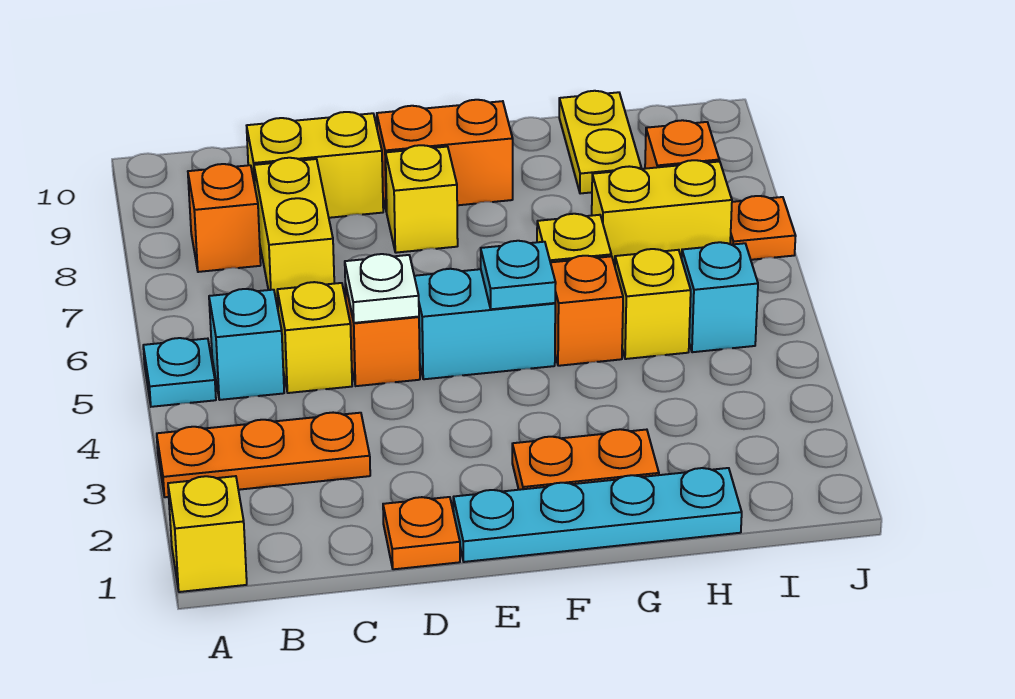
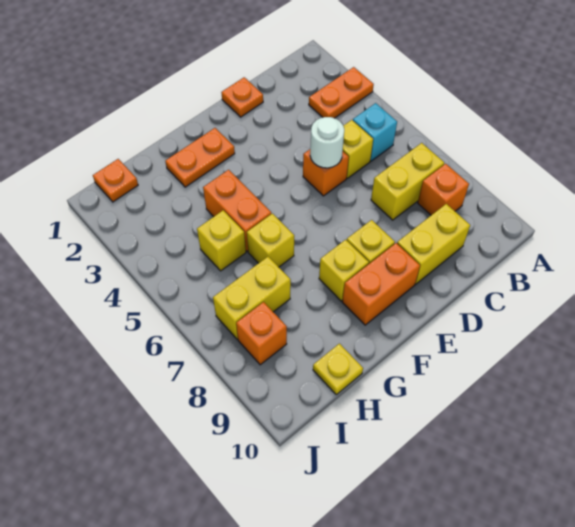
yellow brick A1 level 1 -> yellow brick F8 level 1
orange plate A3:C3 level 1 -> orange plate A3:B3 level 1
cyan plate A5 level 1 -> none
yellow brick C7:C8 level 1 -> yellow brick B7:C7 level 1
white plate D5 level 2 -> white round brick D5 level 2
cyan plate E1:H1 level 1 -> none
cyan brick E5:F5 level 1 -> none
cyan plate F5 level 2 -> none
orange brick G5 level 1 -> orange brick G4:G5 level 1
yellow plate H9:H10 level 1 -> yellow plate H10 level 1
cyan brick I5 level 1 -> none
orange plate J7 level 1 -> orange plate I1 level 1

